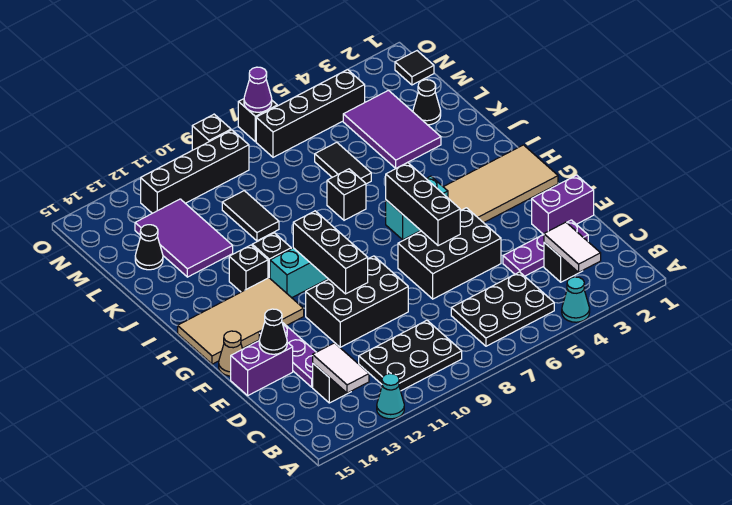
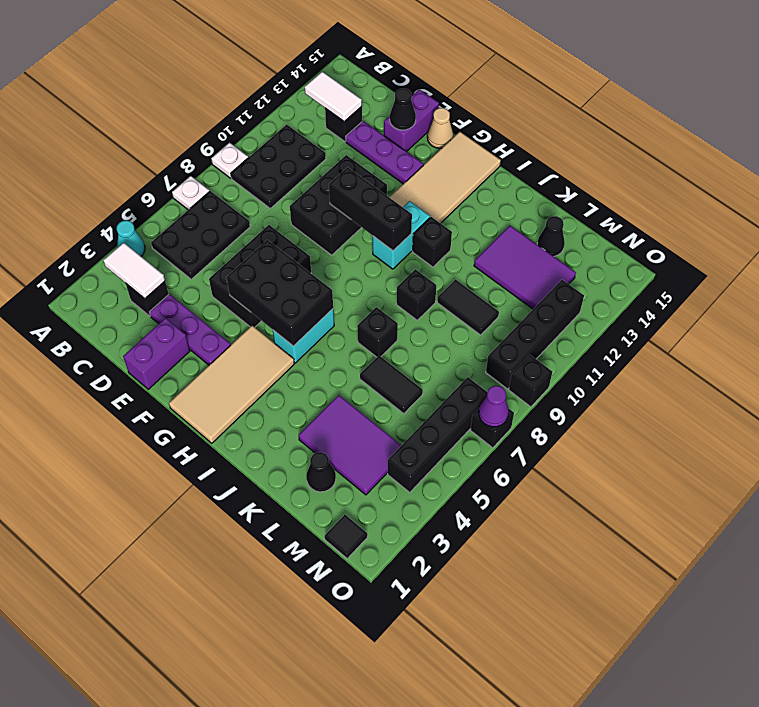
none -> white plate A7 level 1
none -> white plate A9 level 1
cyan cone A12 level 1 -> none
purple plate D2:D4 level 1 -> purple plate D3:F3 level 1
black brick F6:H6 level 2 -> black brick F5:H6 level 2
black brick I12 level 1 -> black brick J9 level 1

